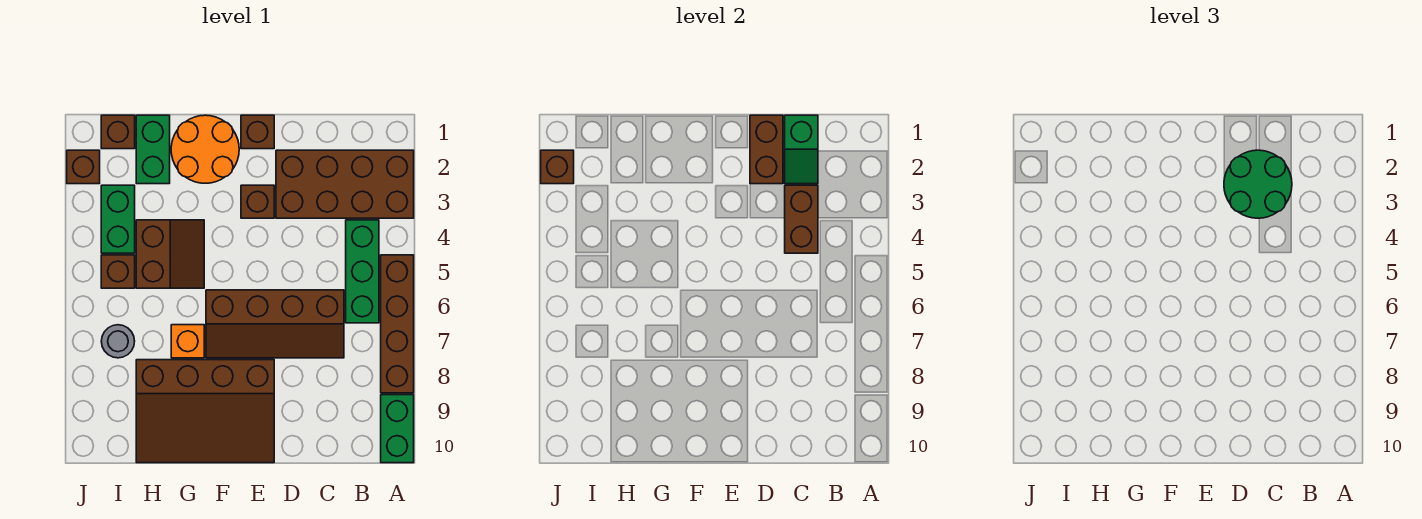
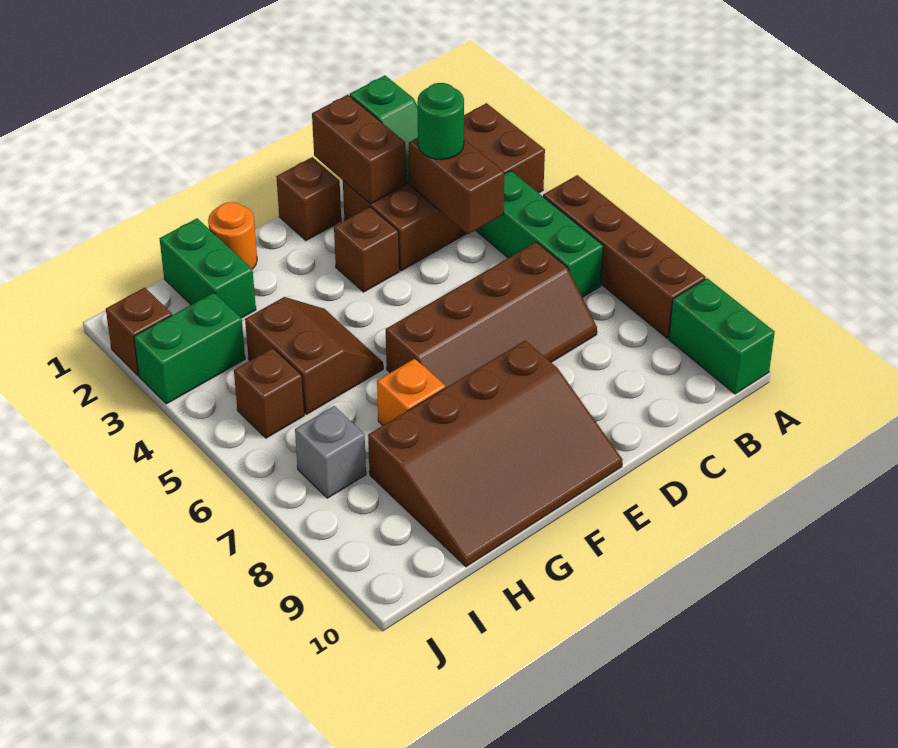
green round brick C2:D3 level 3 -> green round brick C3 level 3
orange round brick F1:G2 level 1 -> orange round brick G1 level 1
brown brick I1 level 1 -> none
green brick I3:I4 level 1 -> green brick I3:J3 level 1
grey round brick I7 level 1 -> grey brick I7 level 1
brown brick J2 level 2 -> none

